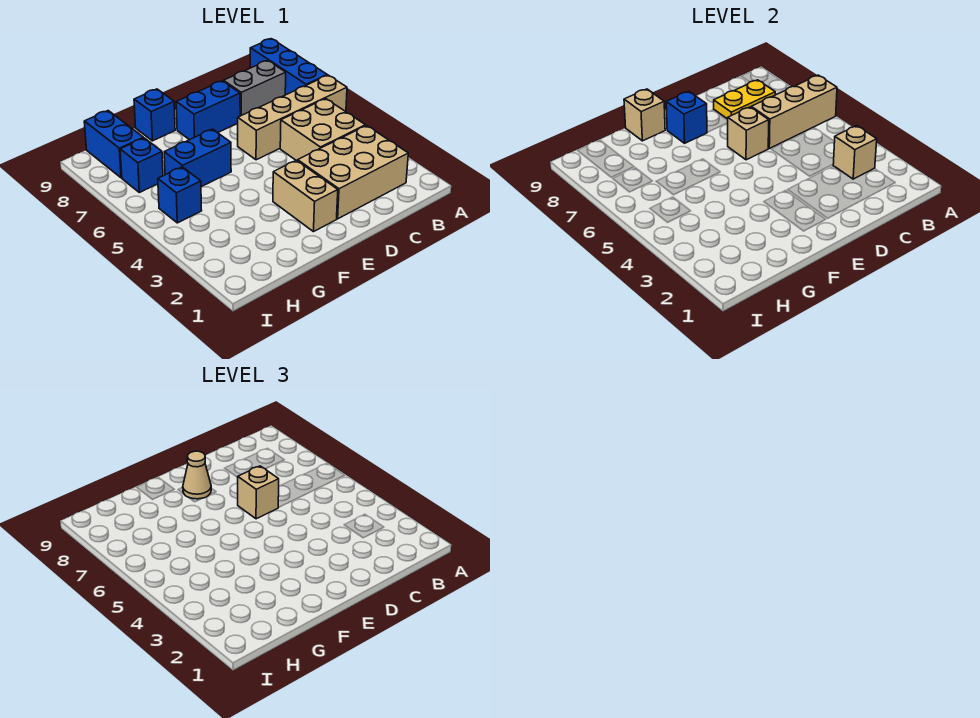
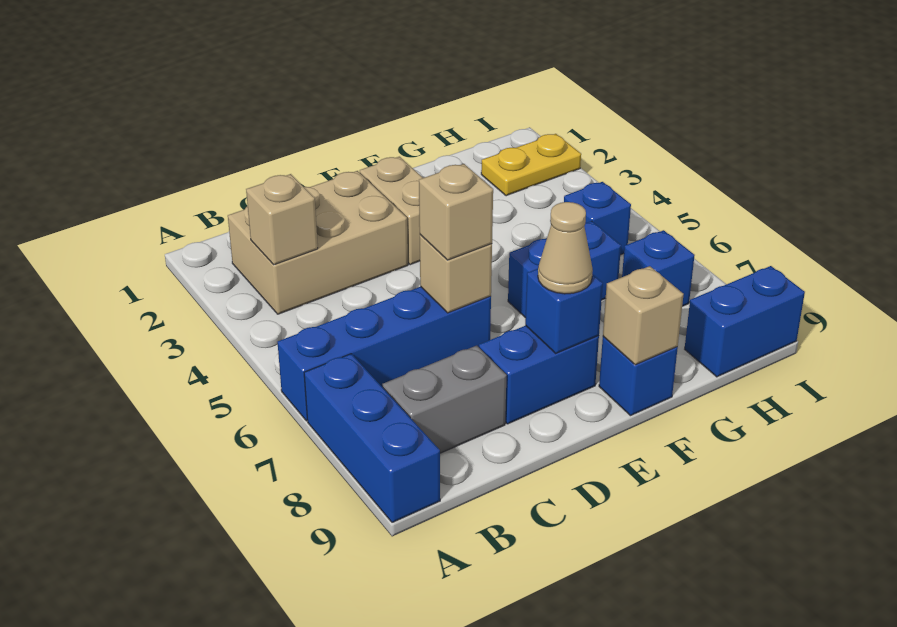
tan brick A6:D6 level 1 -> blue brick A6:D6 level 1
tan brick A6:C6 level 2 -> none
tan brick B4:C5 level 1 -> none
yellow plate B8:C8 level 2 -> yellow plate H2:I2 level 1
blue brick H8:H9 level 1 -> blue brick H9:I9 level 1

